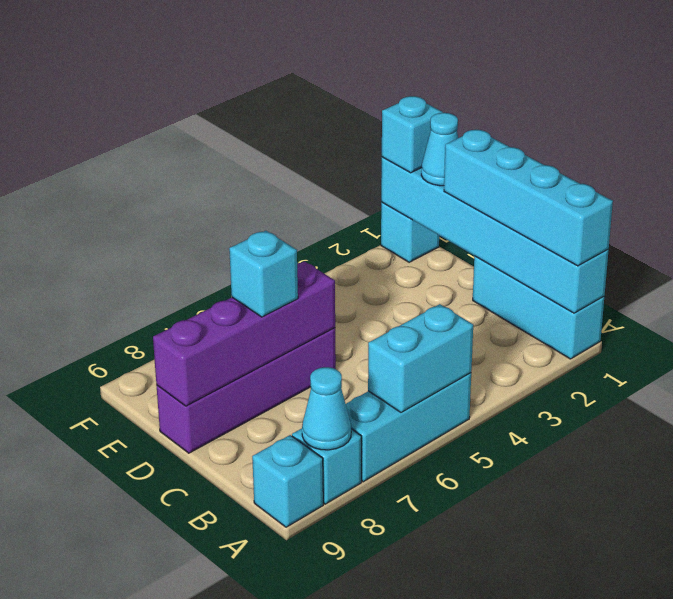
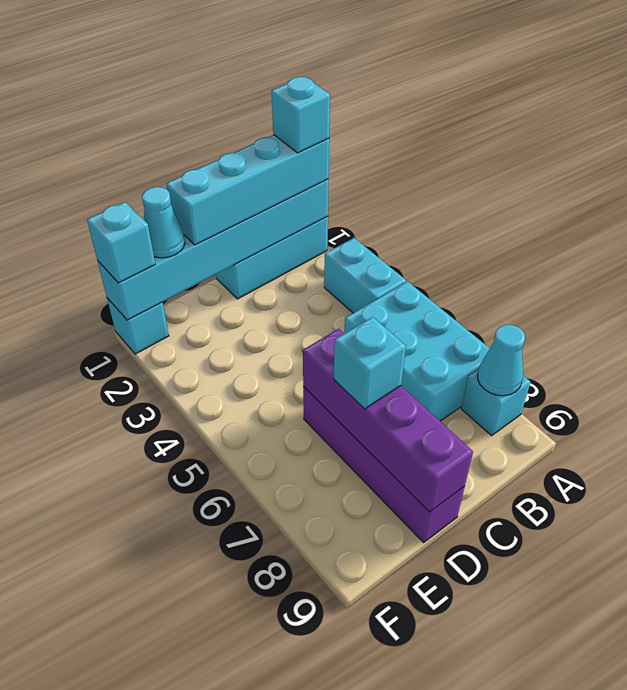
cyan brick A5:A7 level 1 -> cyan brick A5:B7 level 1
cyan brick A5:A6 level 2 -> cyan brick A3:A4 level 1
cyan brick A9 level 1 -> cyan brick A1 level 4

